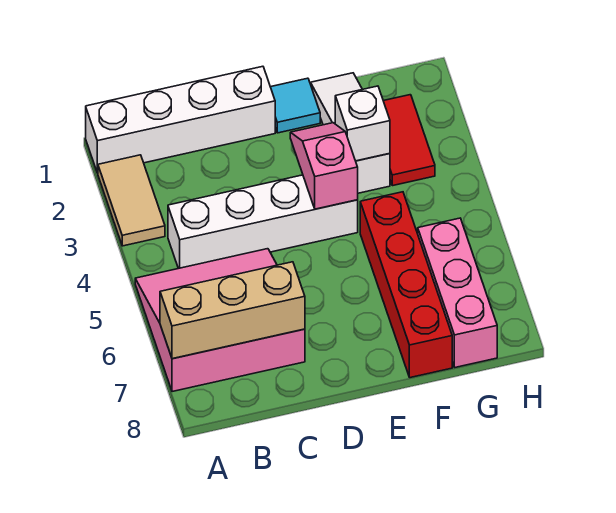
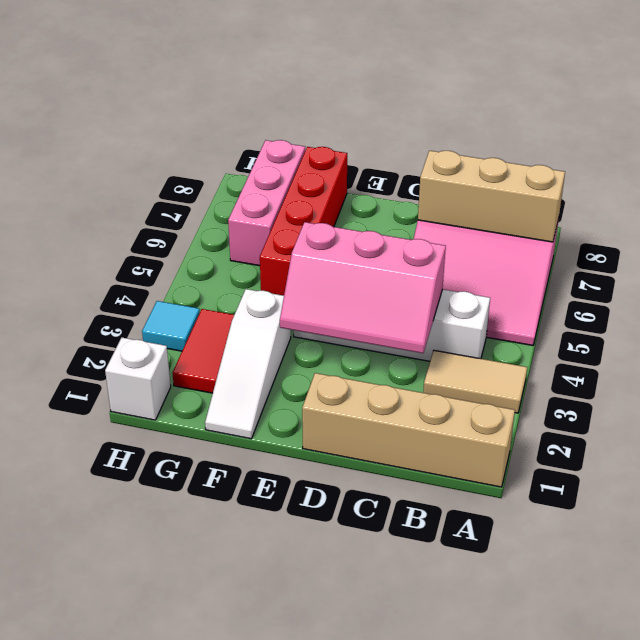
white brick A1:D1 level 1 -> tan brick A1:D1 level 1
tan tile A2:A3 level 1 -> tan tile A3:B3 level 1
cyan tile E1 level 1 -> cyan tile H3 level 1
pink slope E3:E4 level 2 top 4 -> pink slope C3:E4 level 2 top 4
white brick F3 level 2 -> white brick H1 level 1

